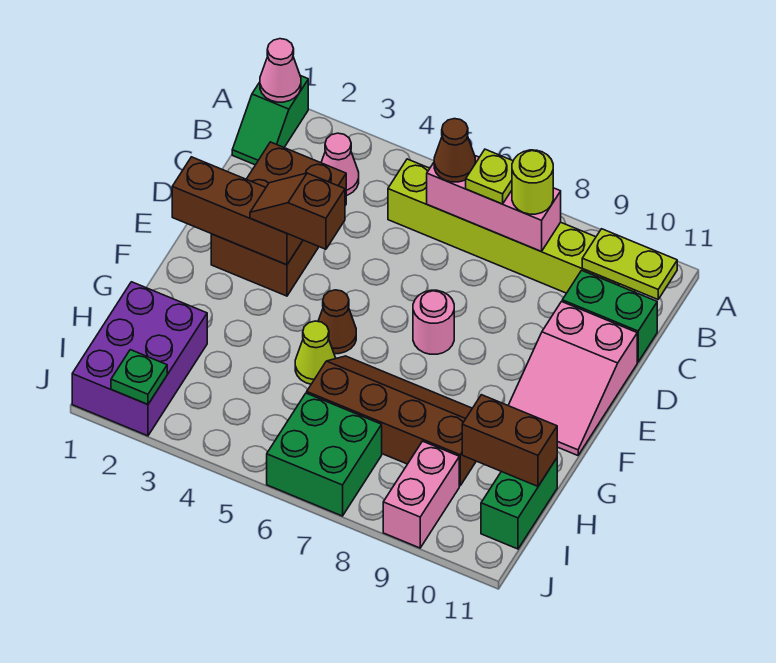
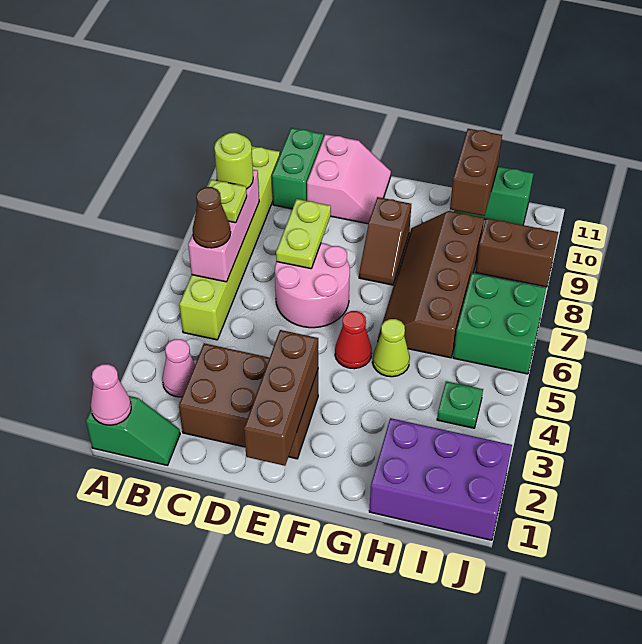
lime plate B10:B11 level 2 -> lime plate D7:D8 level 2
pink slope D10:F11 level 1 top D -> pink slope D10:E11 level 1 top D
brown slope E3:E4 level 3 top 4 -> brown slope F8:F9 level 1 top 9
pink round brick E7 level 1 -> pink round brick D6:E7 level 1
brown cone F5 level 1 -> red cone F5 level 1
pink brick I9:J9 level 1 -> brown brick I9:J9 level 1
green plate J2 level 2 -> green plate I4 level 1

